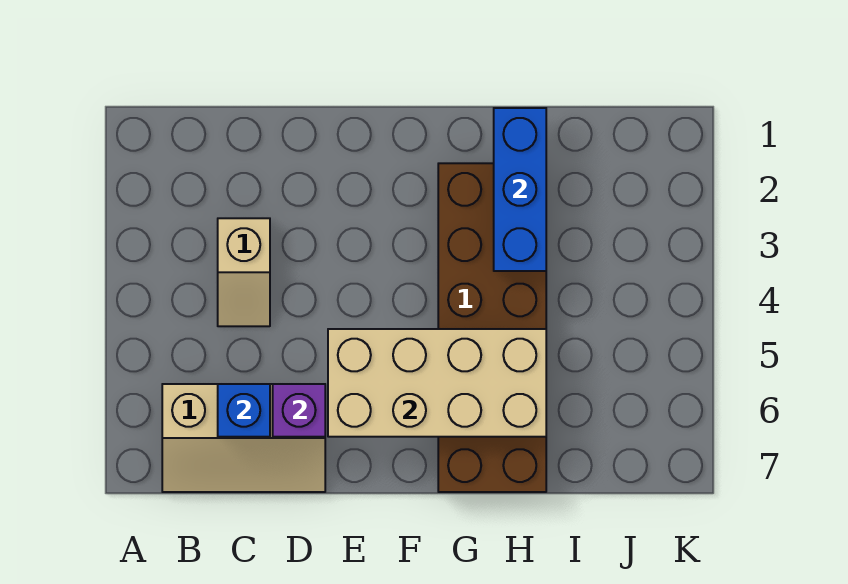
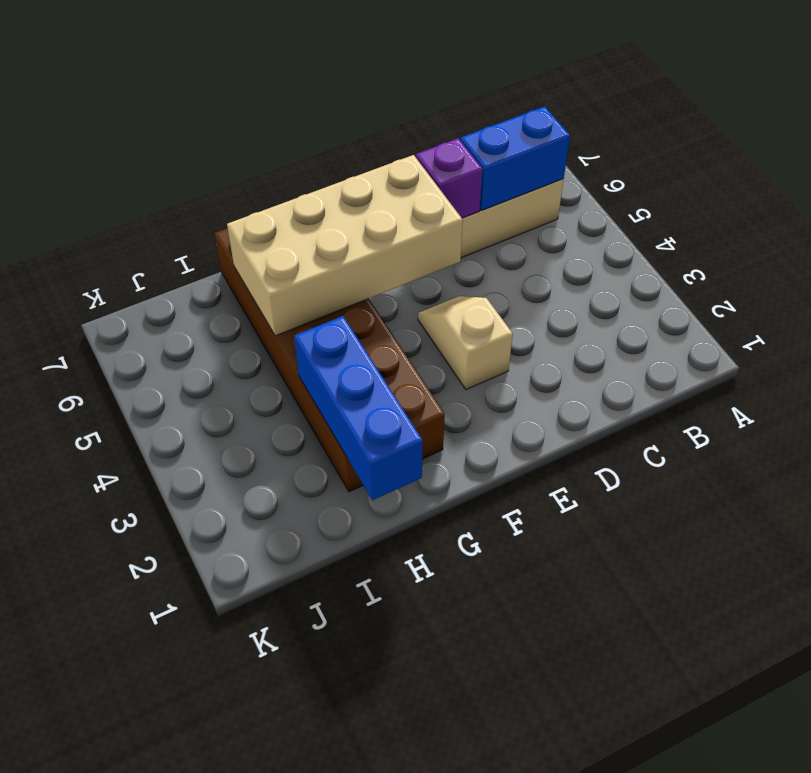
tan slope C3:C4 level 1 top 3 -> tan slope E3:E4 level 1 top 3
blue brick C6 level 2 -> blue brick B6:C6 level 2

